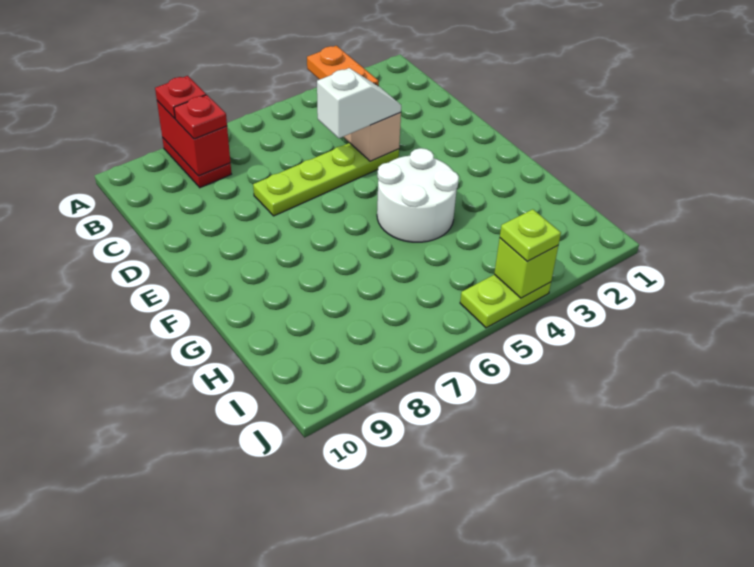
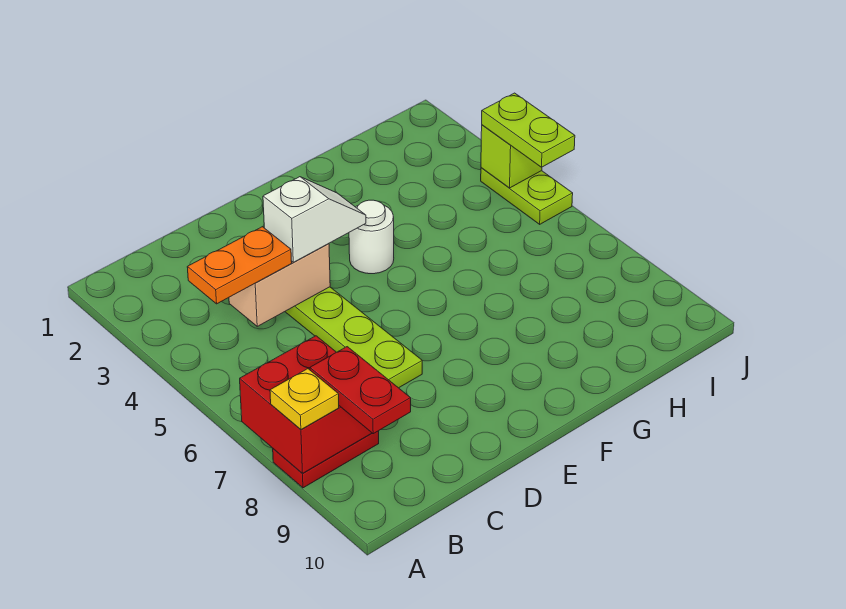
red brick A8:B8 level 2 -> red brick A7:B8 level 2
red plate A8 level 3 -> yellow plate A8 level 3
red plate B8 level 3 -> red plate B8:B9 level 3
white slope D4:D5 level 3 top 5 -> white slope D4:E4 level 3 top D
white round brick F4:G5 level 1 -> white round brick F4 level 1
lime plate J4 level 3 -> lime plate J4:J5 level 3

